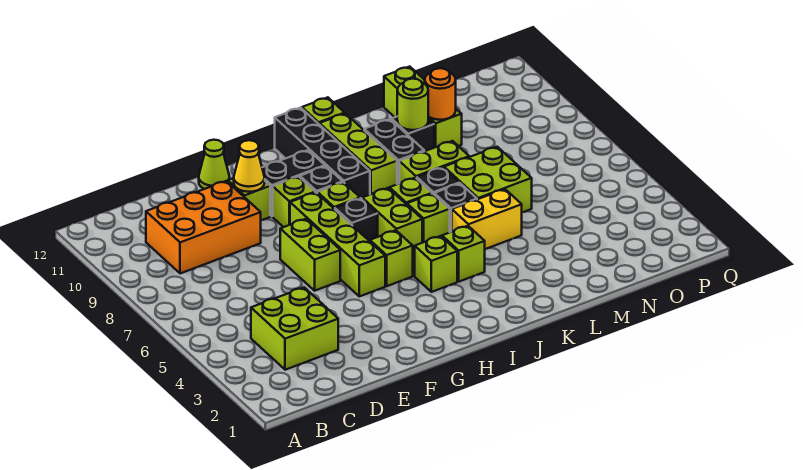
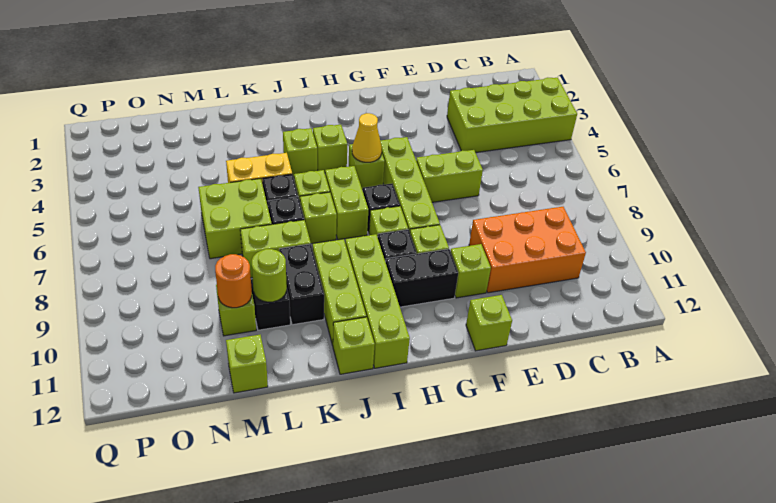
lime brick C3:D4 level 1 -> lime brick A3:D4 level 1
lime brick F6:F7 level 1 -> lime brick E6:F6 level 1
yellow cone F10 level 2 -> yellow cone H5 level 2
lime cone F12 level 1 -> lime brick F12 level 1
black brick I9:I12 level 1 -> lime brick I9:I12 level 1

